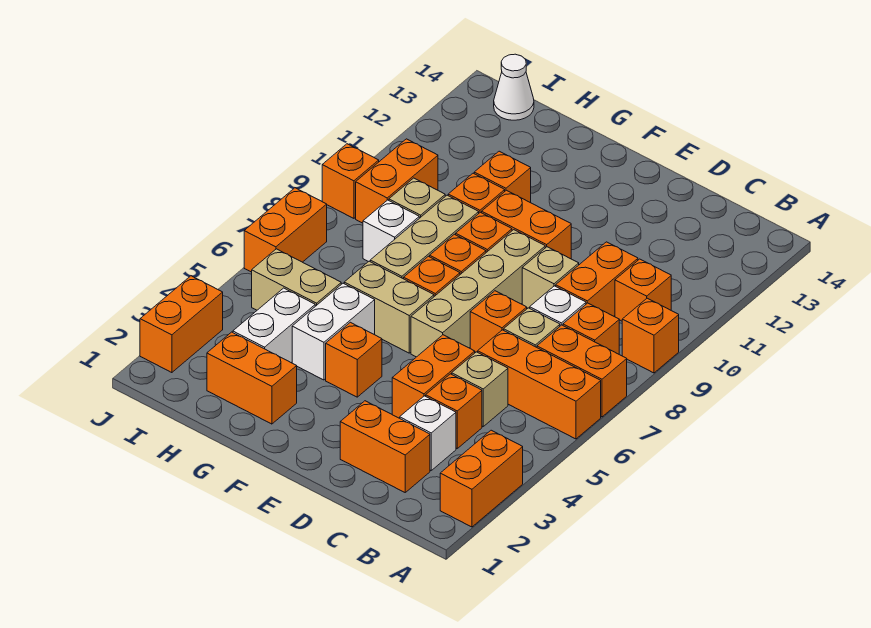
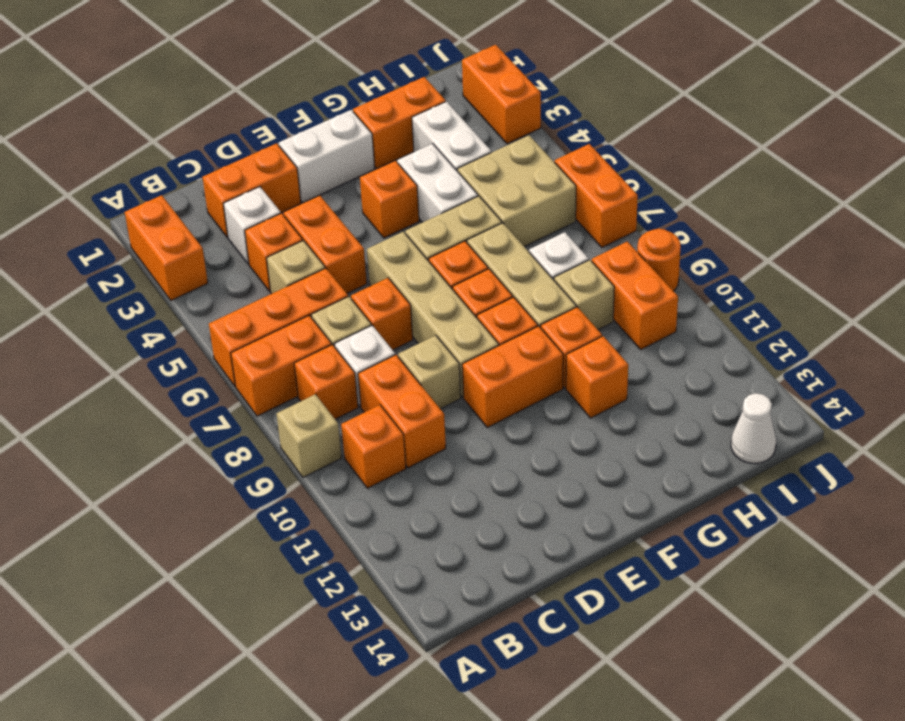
orange brick A9 level 1 -> tan brick A9 level 1
none -> white brick E2:F2 level 1
tan brick H5:I5 level 1 -> tan brick H5:I6 level 1
orange brick J9 level 1 -> orange round brick J9 level 1

